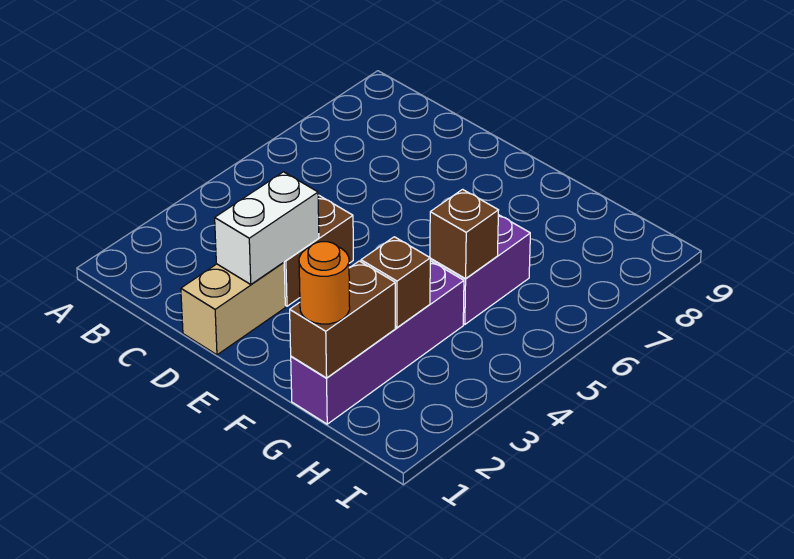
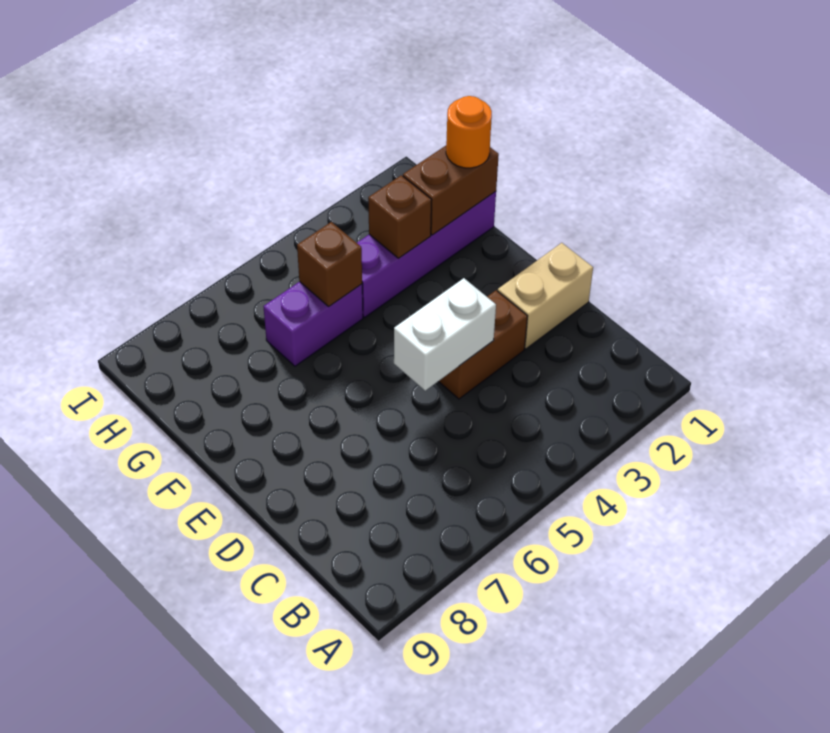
white brick D2:D3 level 2 -> white brick D4:D5 level 2

